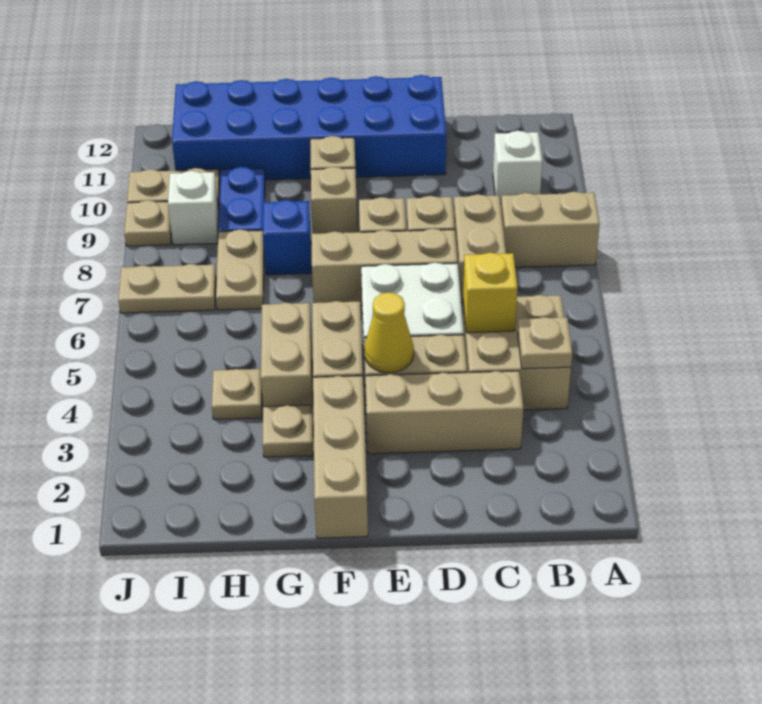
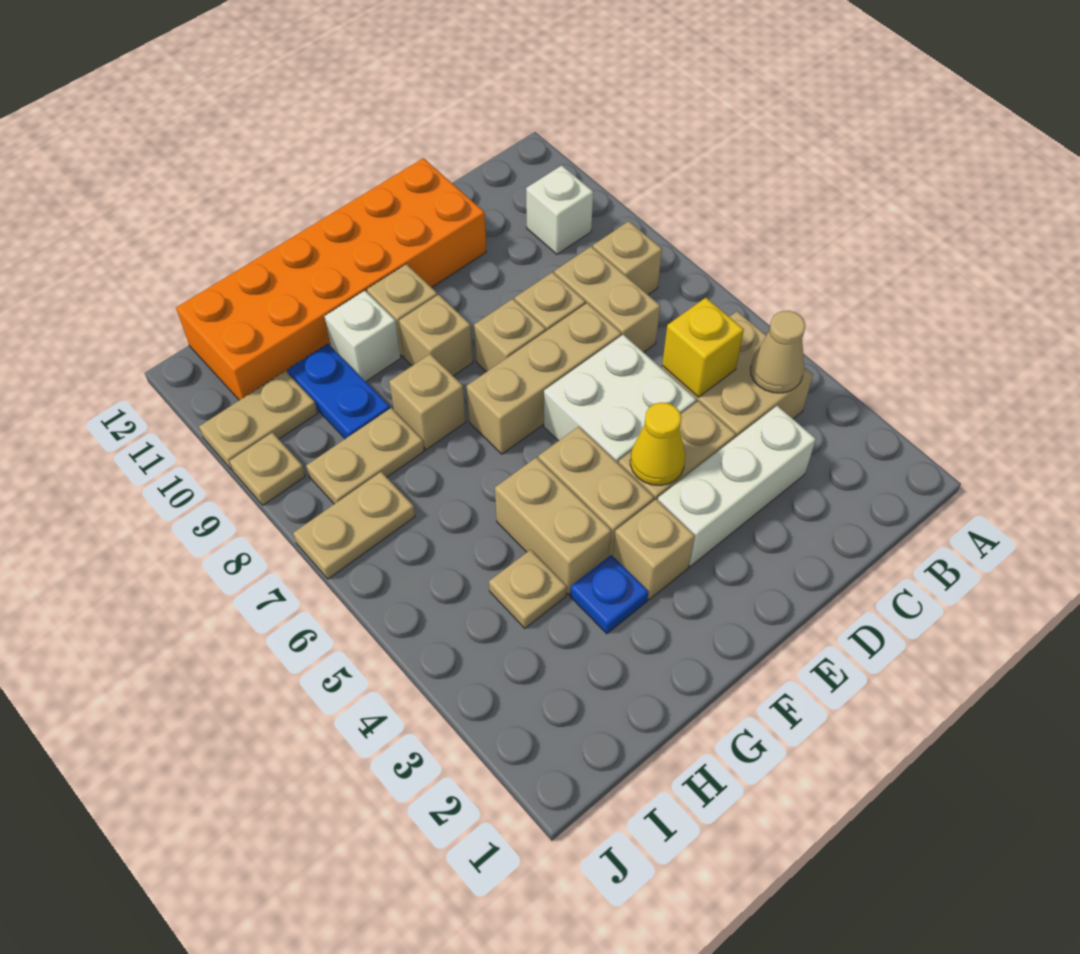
tan brick A8:B8 level 1 -> tan brick B8 level 1
tan plate B4 level 2 -> tan cone B4 level 2
tan brick C3:E3 level 1 -> white brick C3:E3 level 1
blue brick D11:I12 level 1 -> orange brick D11:I12 level 1
tan brick F1:F3 level 1 -> tan brick F3 level 1
tan plate G3 level 1 -> blue plate G3 level 1
blue brick G8 level 1 -> tan brick G8 level 1
tan plate H7:H8 level 1 -> tan plate H8:I8 level 1
white brick I9 level 1 -> white brick G10 level 1

